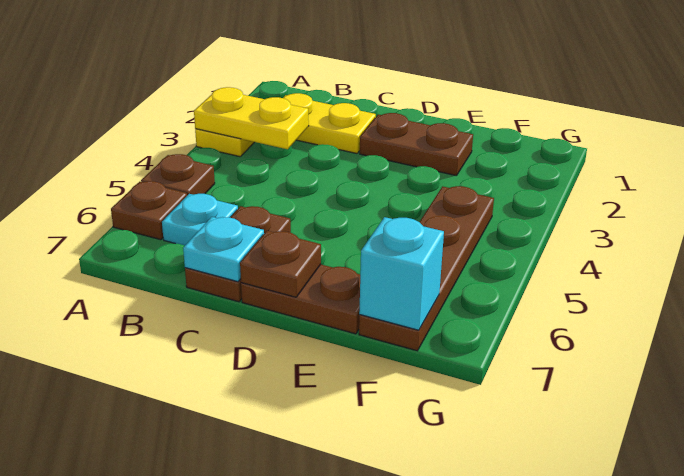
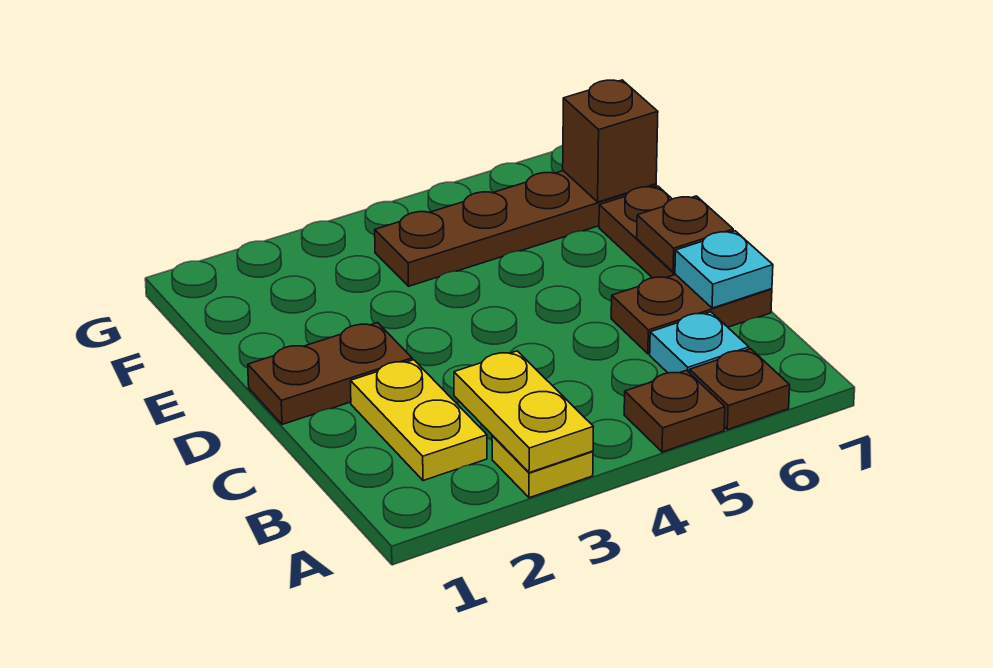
brown plate D2:E2 level 1 -> brown plate D1:D2 level 1
cyan brick F7 level 2 -> brown brick F7 level 2

